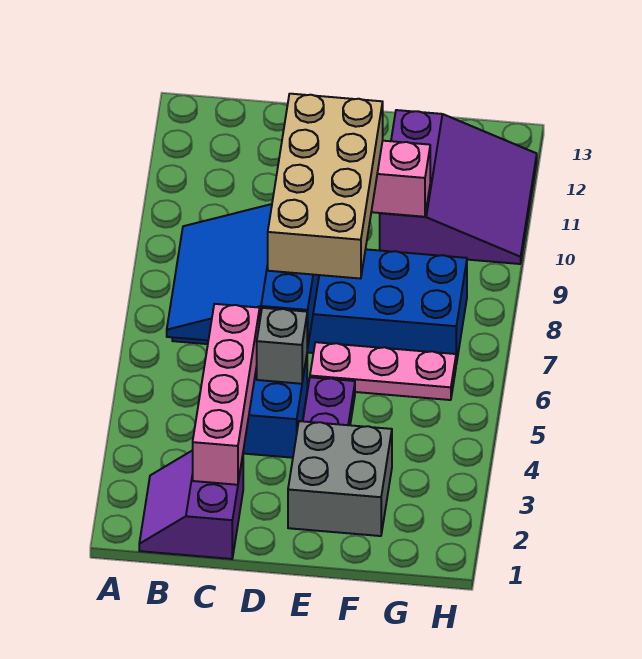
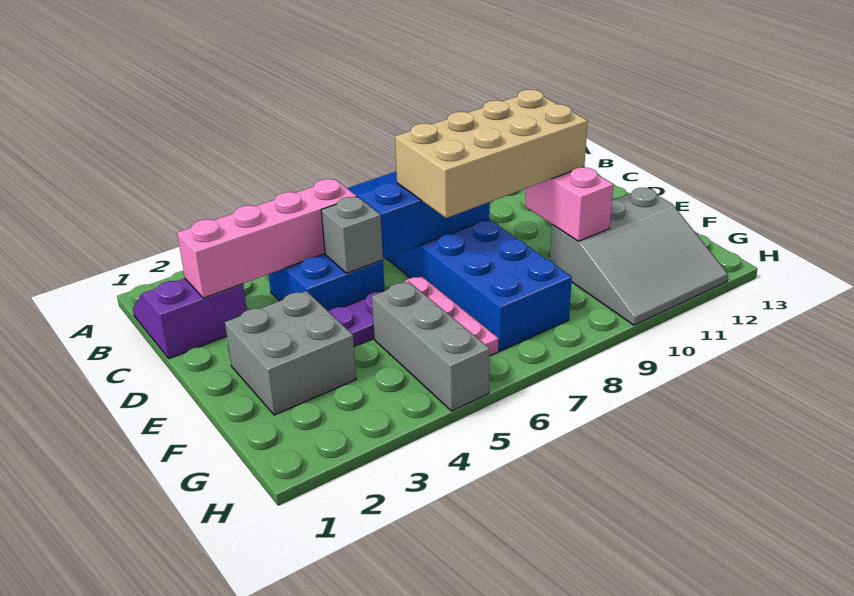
none -> grey brick F5:H5 level 1
purple slope F10:H12 level 1 top F -> grey slope F10:H12 level 1 top F

